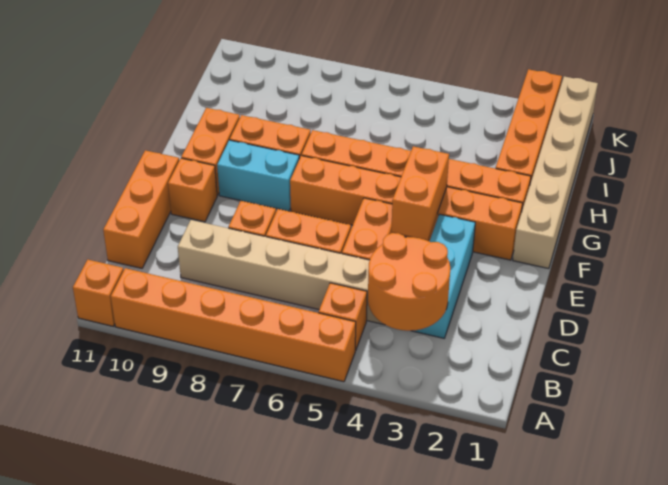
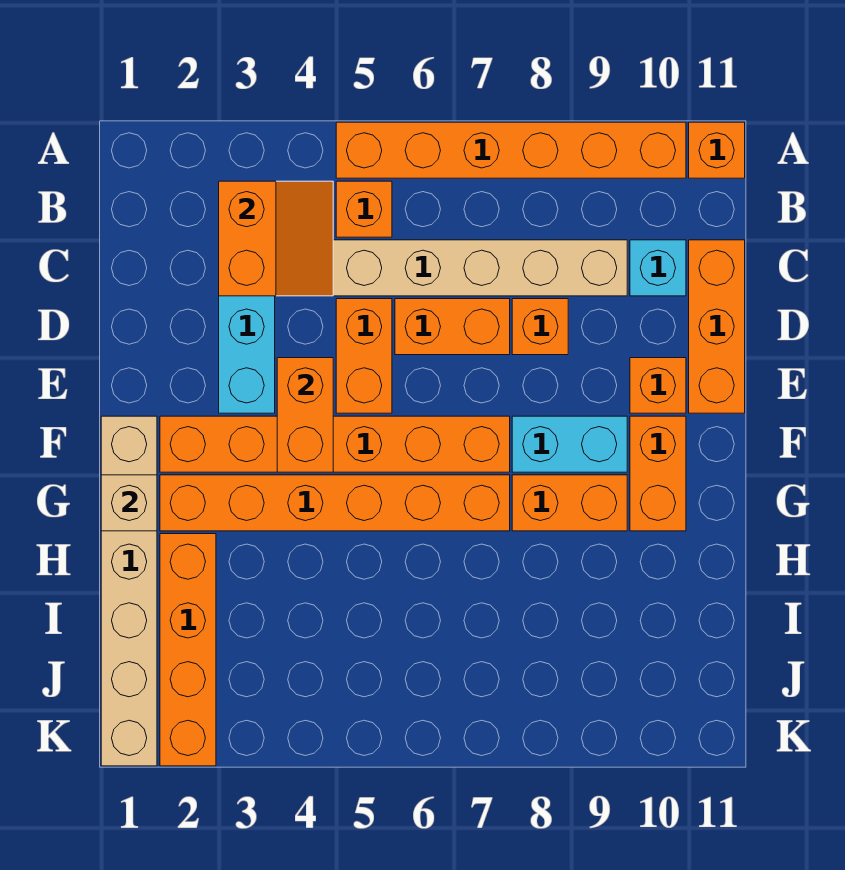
orange round brick B3:C4 level 2 -> orange slope B3:C4 level 2 top 3
none -> cyan brick C10 level 1
none -> tan brick G1 level 2

